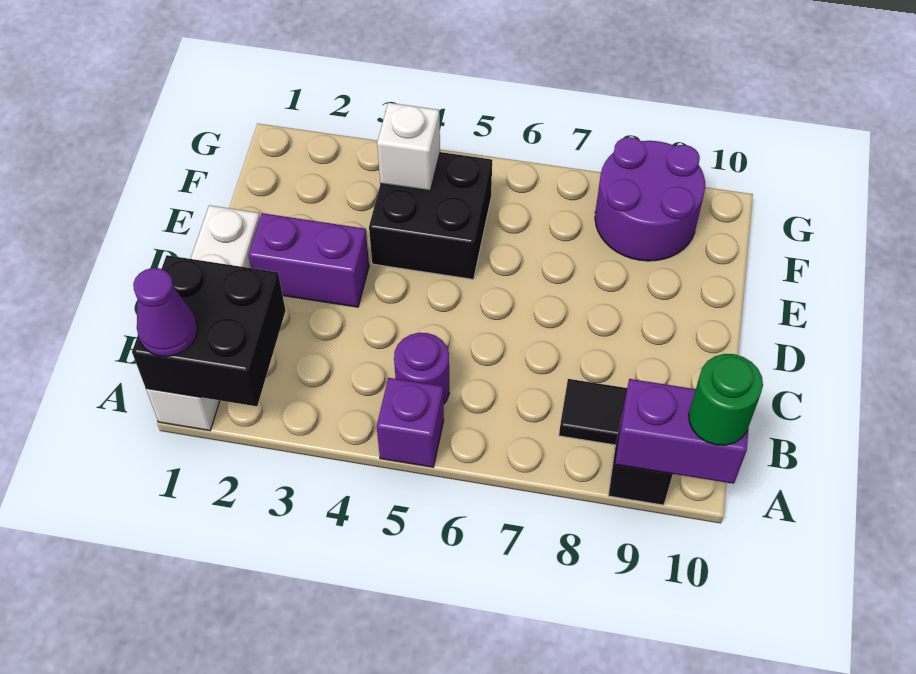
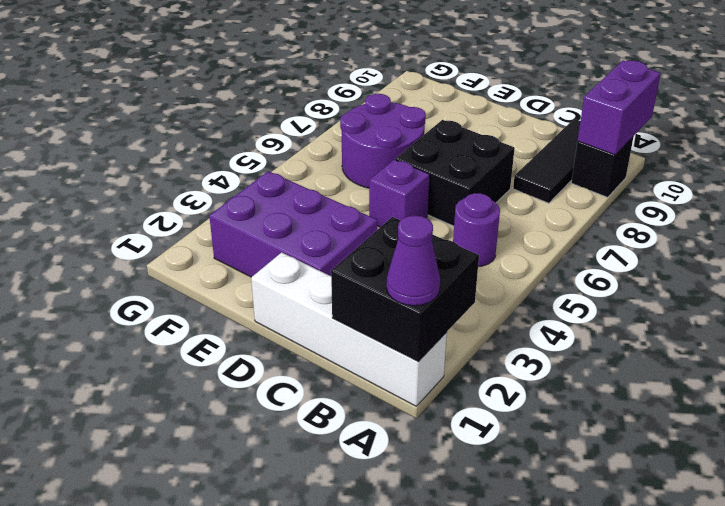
purple brick A5 level 1 -> purple brick D5 level 1
green round brick A10 level 3 -> none
purple brick D2:D3 level 1 -> purple brick D2:F3 level 1
black brick E4:F5 level 1 -> black brick C6:D7 level 1
white brick F4 level 2 -> none
purple round brick F8:G9 level 1 -> purple round brick E6:F7 level 1

